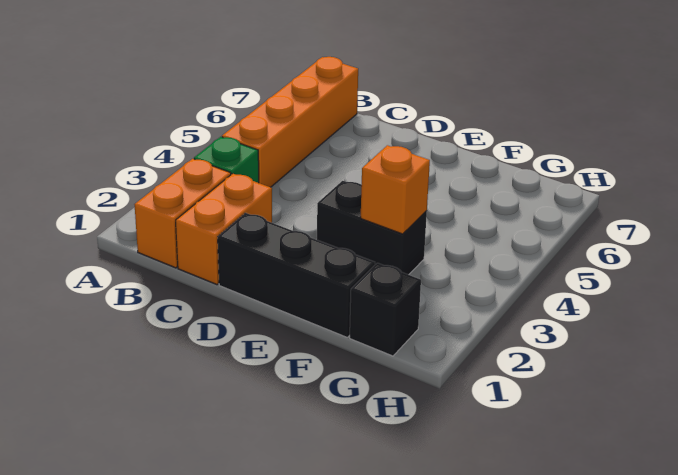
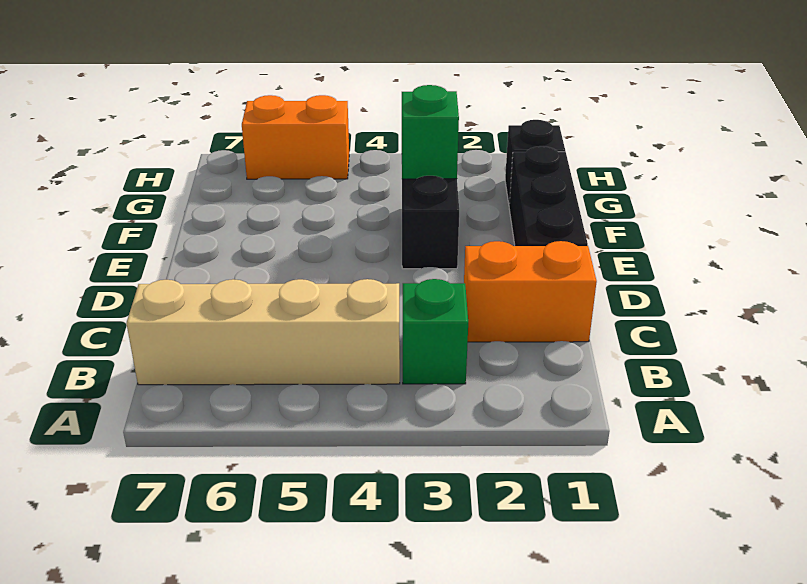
orange brick B1:B2 level 1 -> orange brick H5:H6 level 1
orange brick B4:B7 level 1 -> tan brick B4:B7 level 1
orange brick F3 level 2 -> green brick F3 level 2

